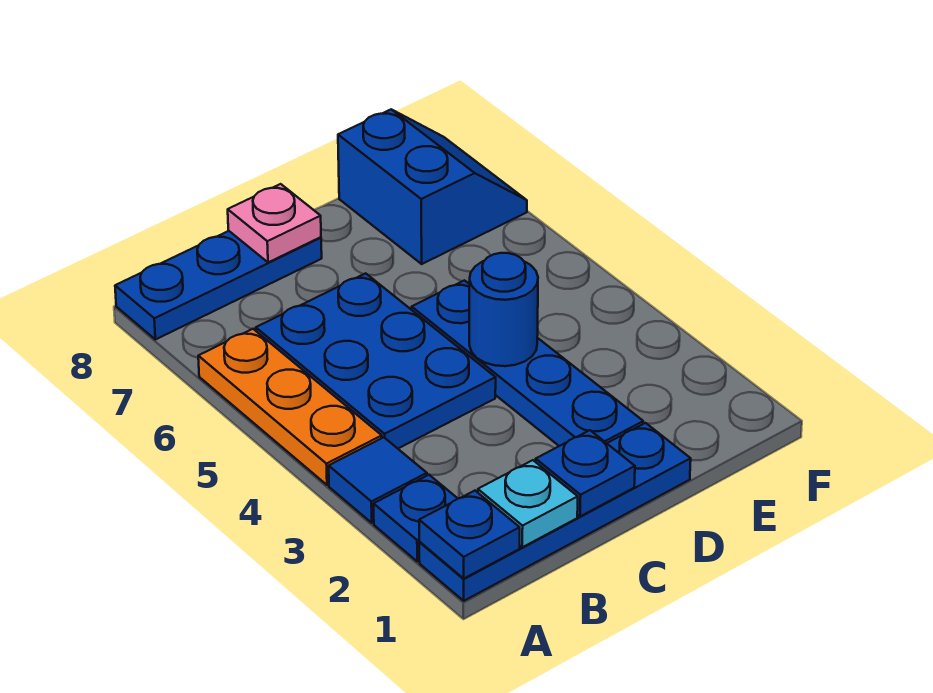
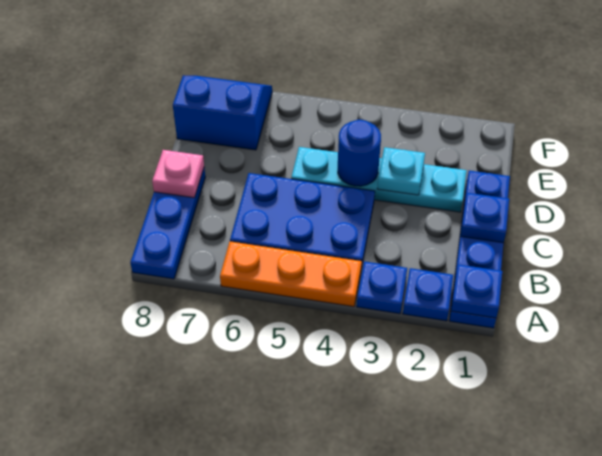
blue tile A3 level 1 -> blue plate A3 level 1
cyan plate B1 level 2 -> cyan plate D3 level 2
blue plate D2:D5 level 1 -> cyan plate D2:D5 level 1

